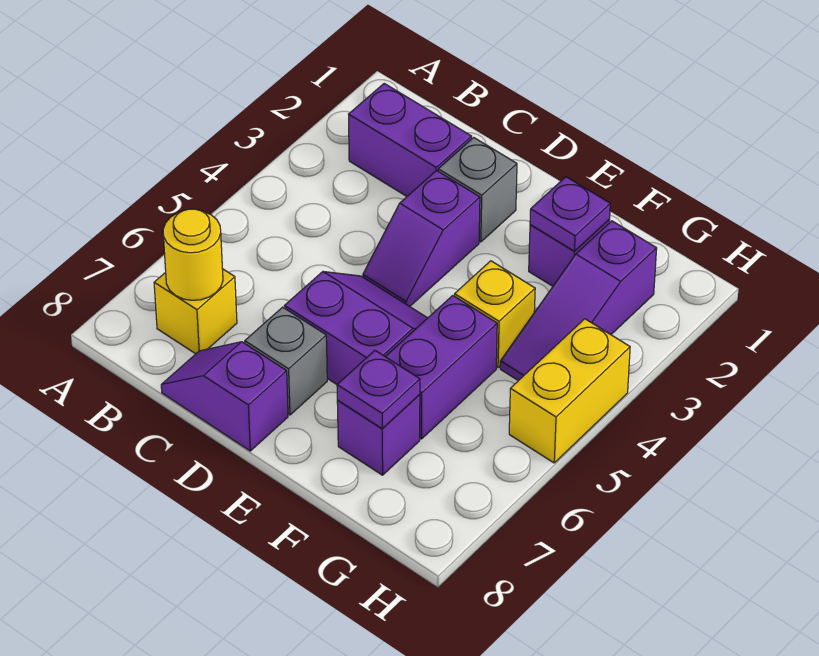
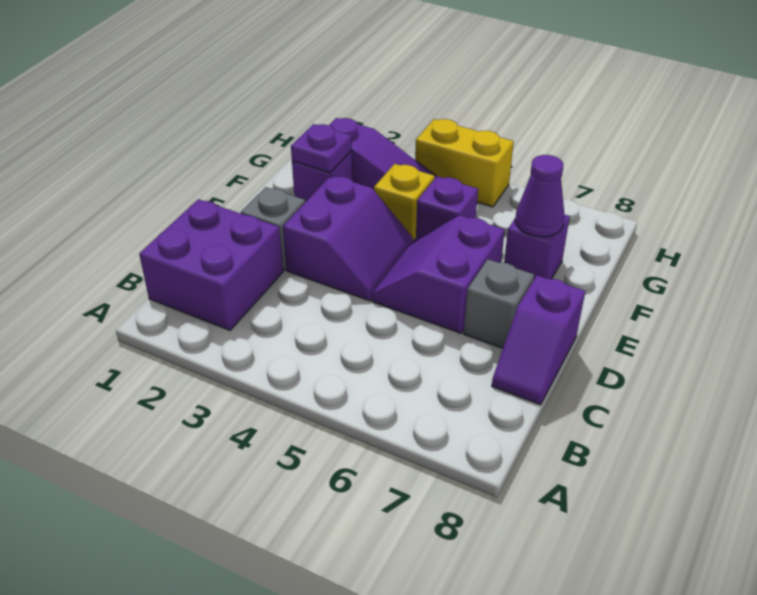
purple brick B2:C2 level 1 -> purple brick B1:C2 level 1
yellow brick B7 level 1 -> none
yellow round brick B7 level 2 -> none
purple slope D3:D4 level 1 top 3 -> purple slope D3:E4 level 1 top 3
purple brick F5:F6 level 1 -> purple brick F5 level 1
purple plate F7 level 2 -> purple cone F7 level 2

